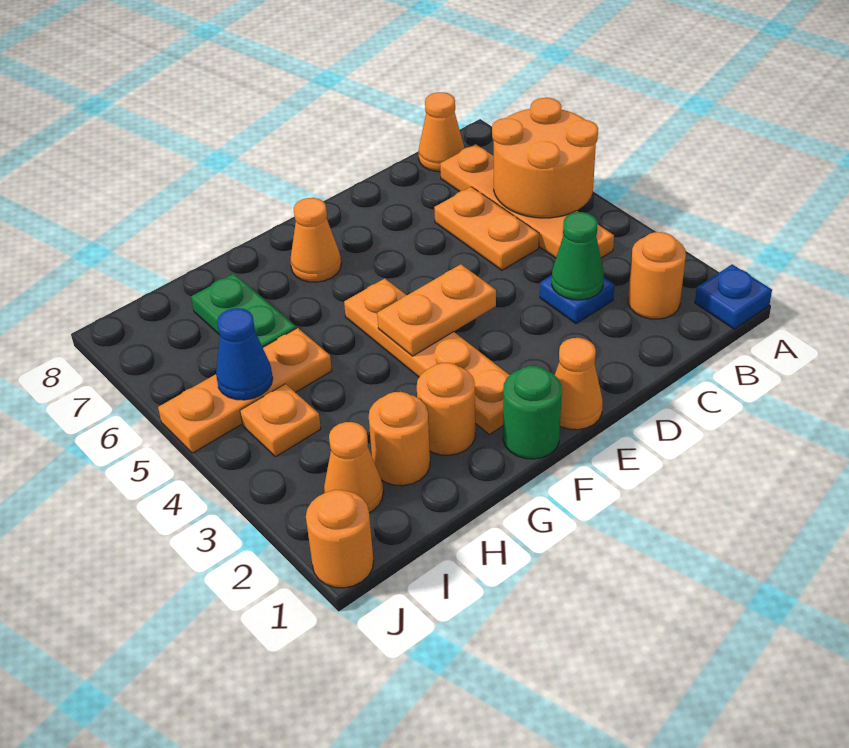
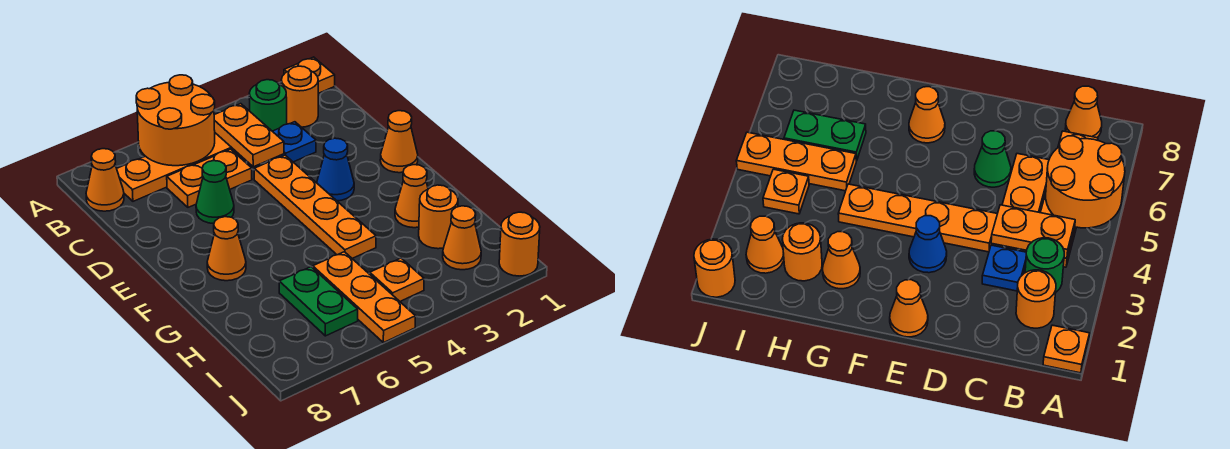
blue plate A1 level 1 -> orange plate A1 level 1
green cone C3 level 2 -> green cone D6 level 1
orange plate E4:F4 level 2 -> orange plate B4:C4 level 2
green round brick F1 level 1 -> green round brick B3 level 1
orange plate F2:F5 level 1 -> orange plate D4:G4 level 1
orange round brick G2 level 1 -> orange cone G2 level 1
green plate H6:H7 level 1 -> green plate H6:I6 level 1
blue cone I5 level 2 -> blue cone E3 level 1

